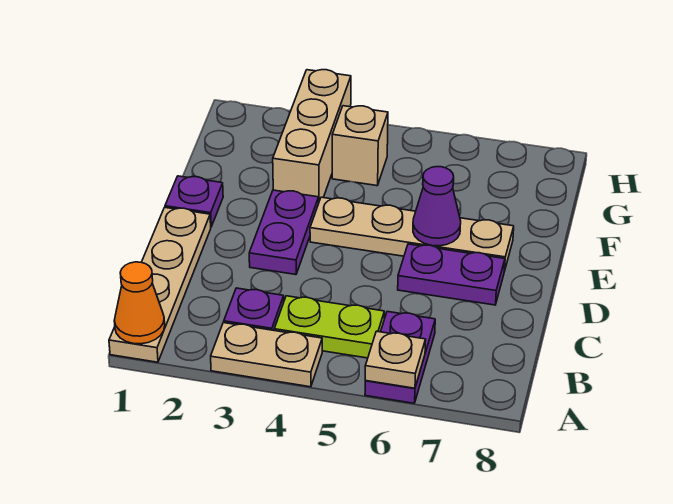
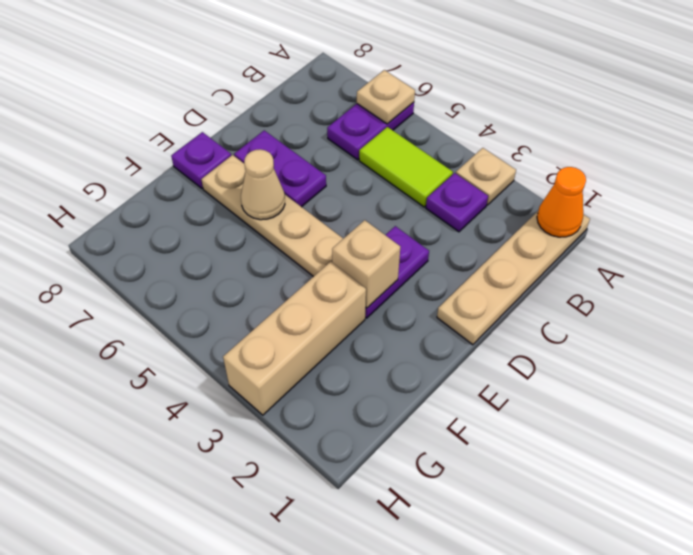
tan plate A3:A4 level 1 -> tan plate A3 level 1
lime plate B4:B5 level 1 -> lime tile B4:B5 level 1
purple plate E1 level 1 -> purple plate E8 level 1
purple cone E6 level 2 -> tan cone E6 level 2
tan brick G4 level 1 -> tan brick E3 level 2

